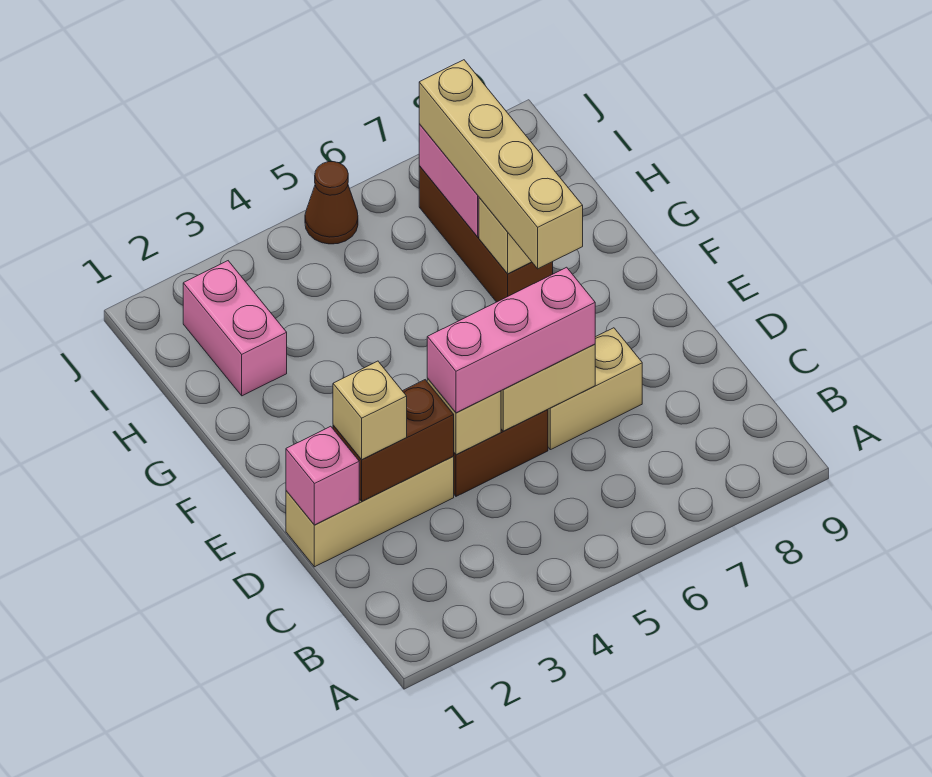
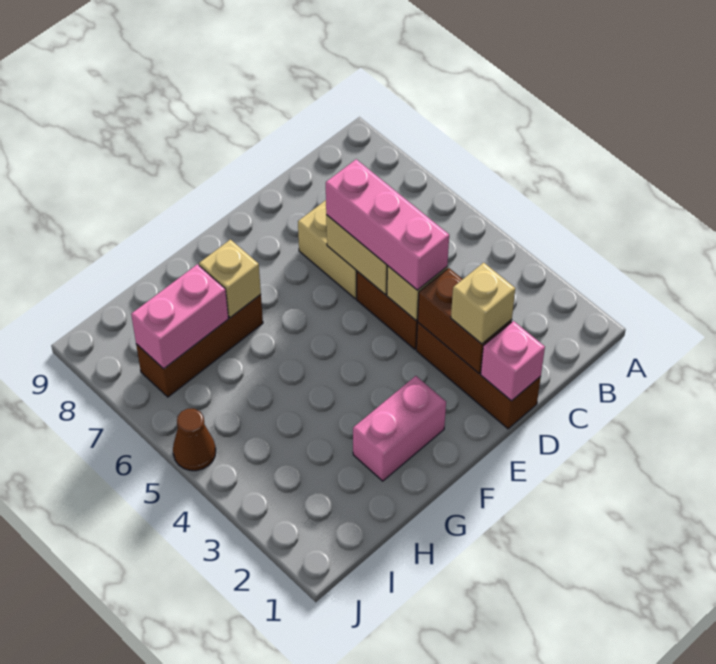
tan brick D1:D3 level 1 -> brown brick D1:D3 level 1
tan brick F7:I7 level 3 -> none
pink brick H2:I2 level 1 -> pink brick F2:G2 level 1

